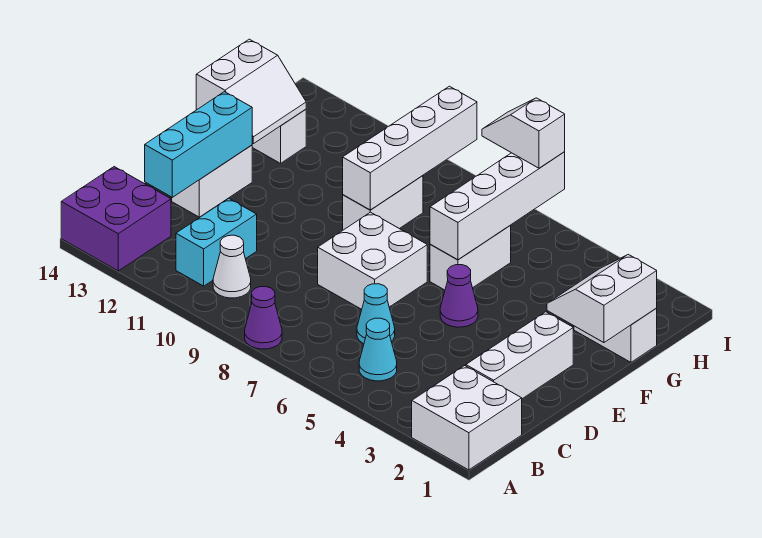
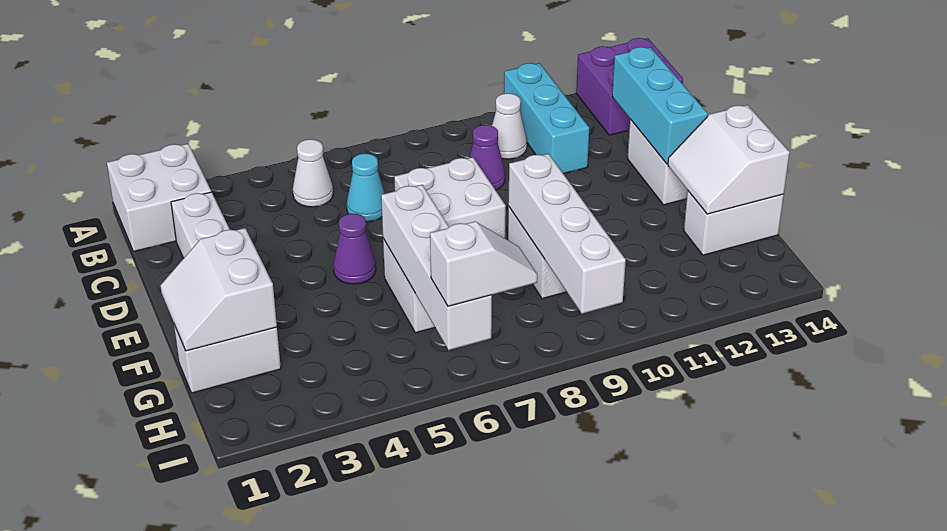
purple cone A8 level 1 -> purple cone C9 level 1
cyan cone B5 level 1 -> white cone B5 level 1
cyan brick B11:C11 level 1 -> cyan brick A11:C11 level 1
white slope F1:G2 level 2 top 1 -> white slope F1:G2 level 2 top 2

